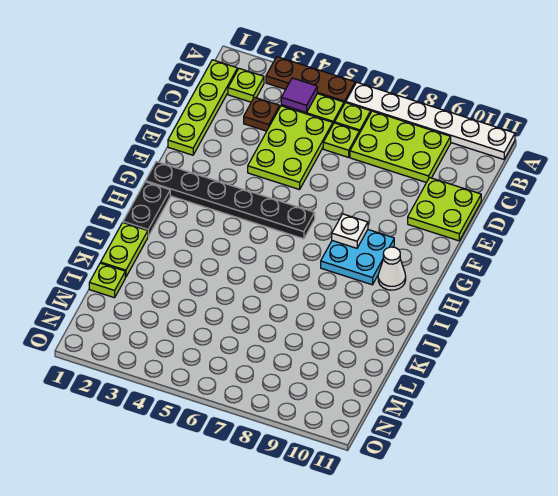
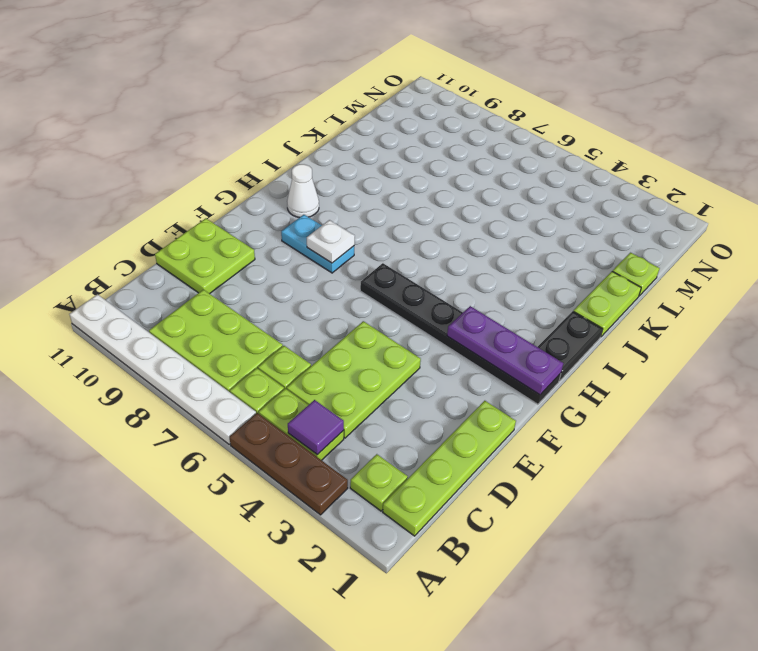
brown plate C3 level 1 -> none
none -> purple plate G1:G3 level 2
cyan plate G8:H9 level 1 -> cyan plate G8:G9 level 1

